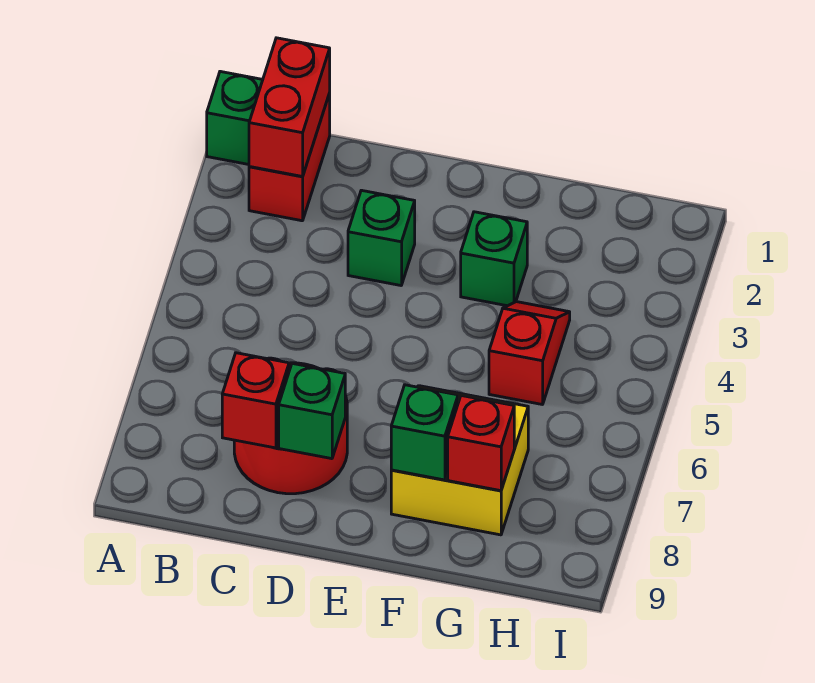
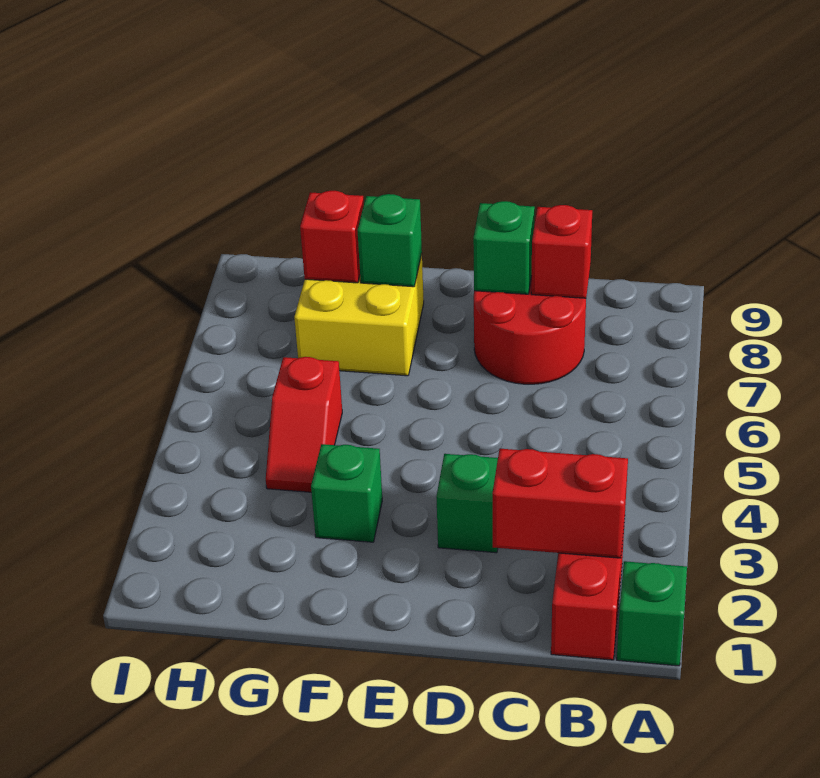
red brick B1:B2 level 2 -> red brick B2:C2 level 2

